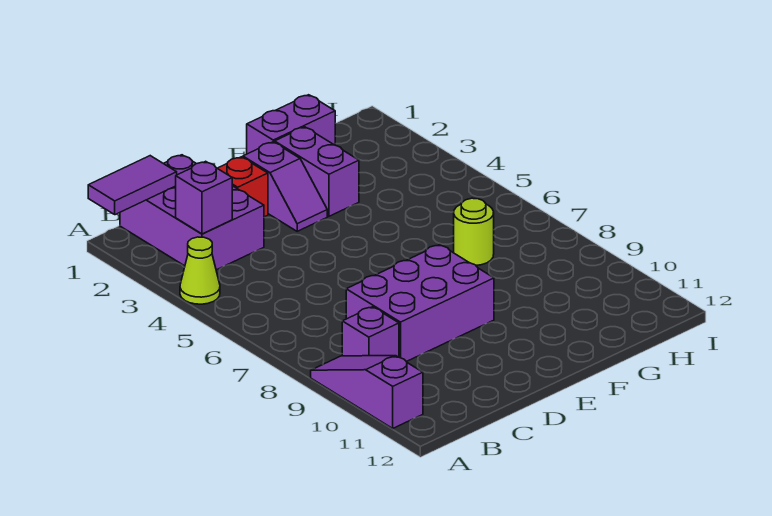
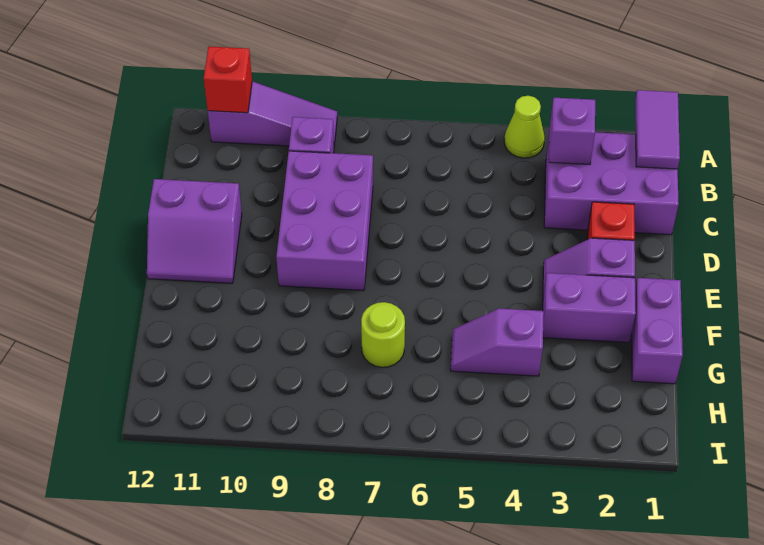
none -> red brick A11 level 2
none -> purple slope D11:E12 level 1 top D
none -> purple slope G4:G5 level 1 top 4

